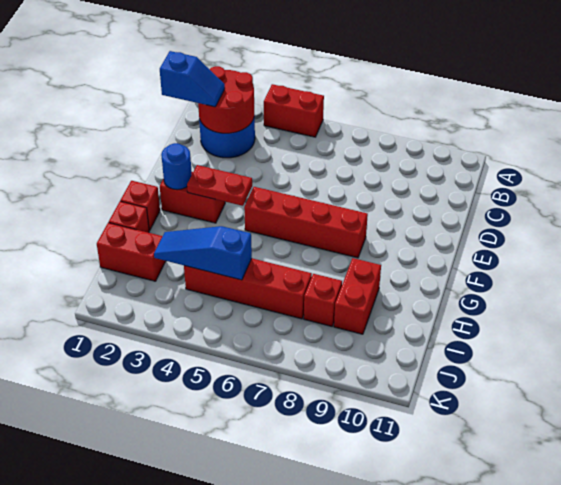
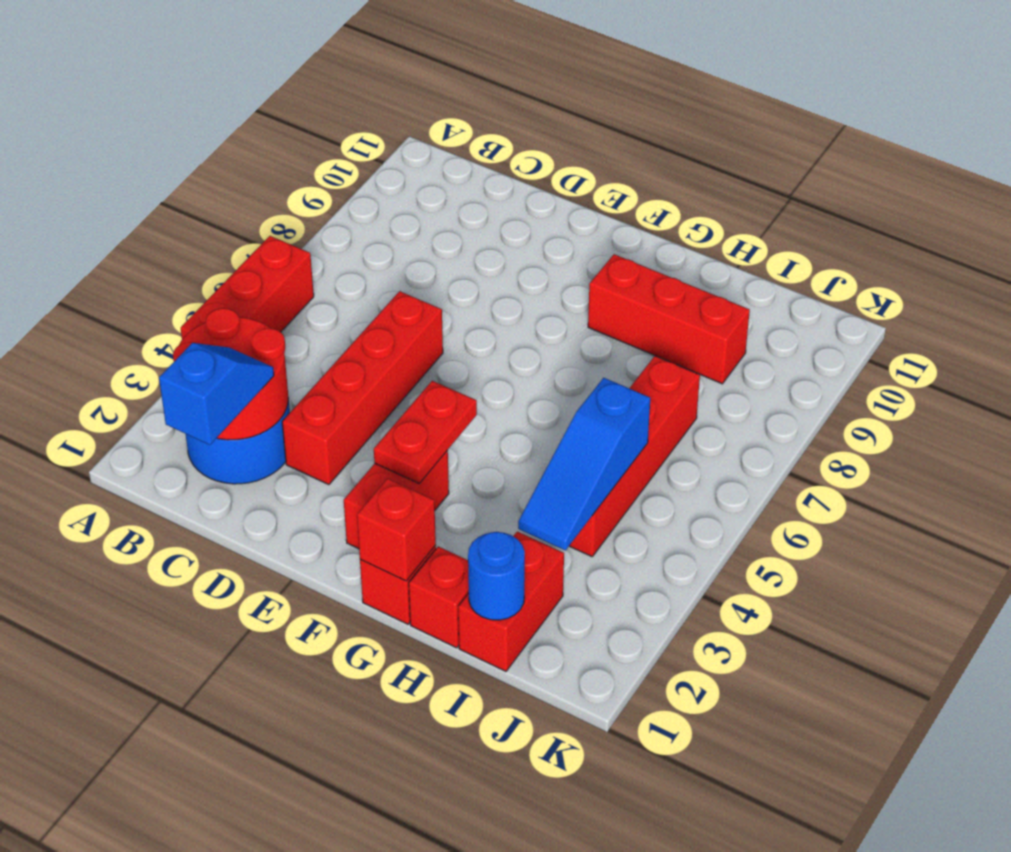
red brick A4:A5 level 1 -> red brick A4:A6 level 1
blue round brick F2 level 2 -> blue round brick I1 level 2
red brick F5:F8 level 1 -> red brick D3:D6 level 1
red brick H9:I9 level 1 -> red brick G9:I9 level 1
red brick I8 level 1 -> red brick G1 level 2

